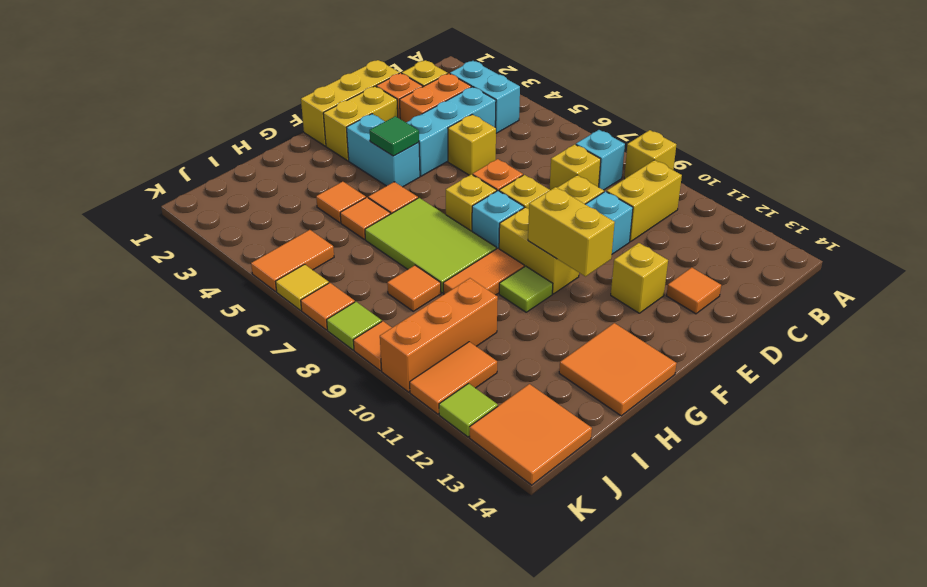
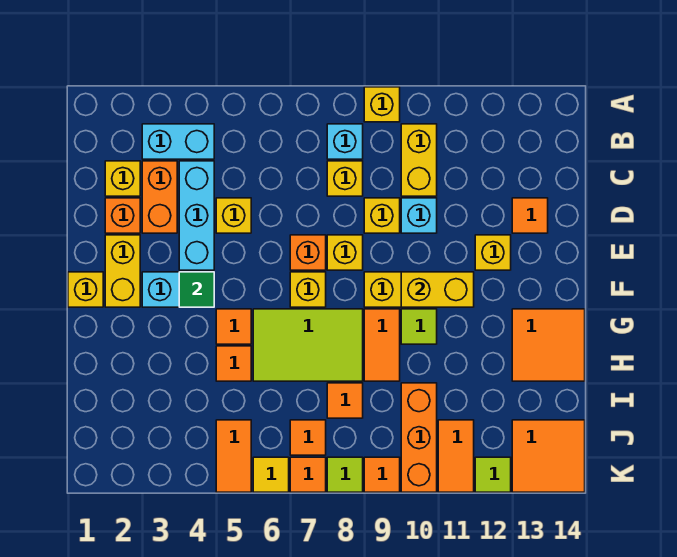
yellow brick D1:F1 level 1 -> yellow brick F1 level 1
cyan brick F8 level 1 -> none
orange tile H4 level 1 -> orange tile J7 level 1

